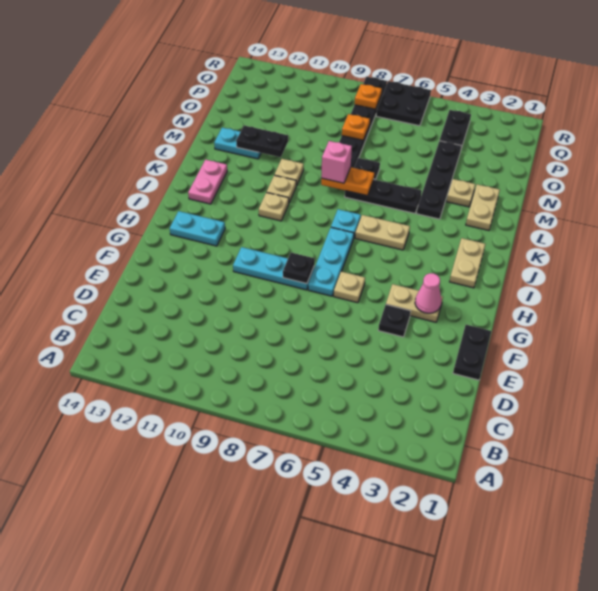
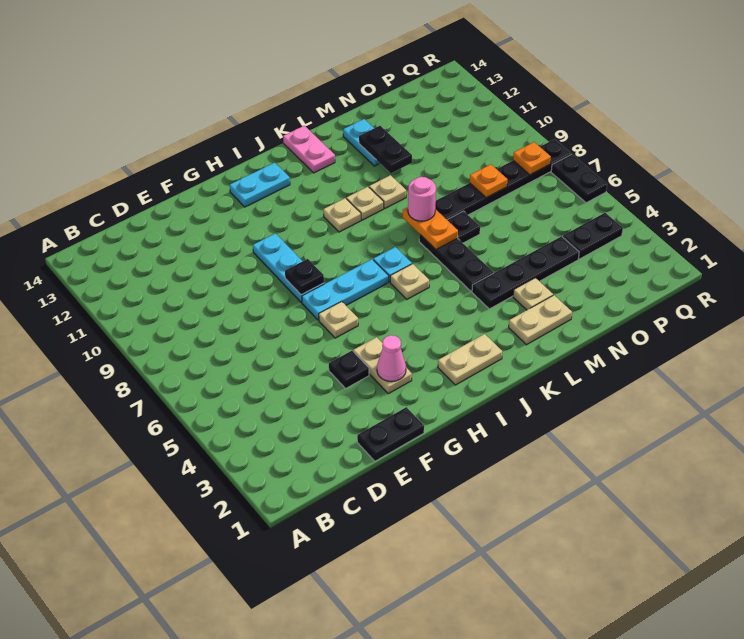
cyan plate H12:H13 level 1 -> cyan plate H13:I13 level 1
tan plate J5:J6 level 1 -> tan plate J6 level 1
pink plate J13:K13 level 1 -> pink plate K13:K14 level 1
pink brick L8 level 3 -> pink round brick L8 level 3
black plate Q6:R7 level 1 -> black plate R6:R7 level 1

